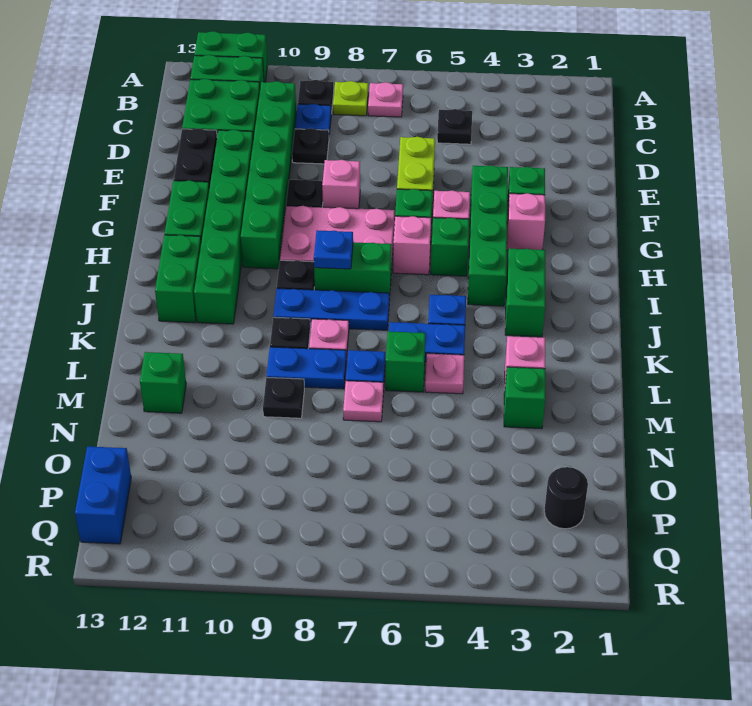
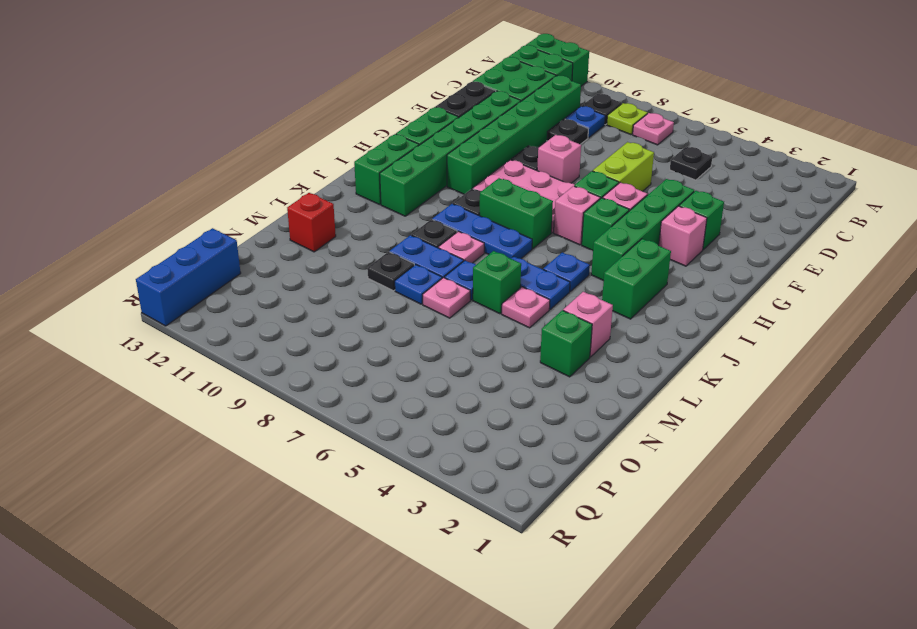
blue plate I8 level 2 -> blue plate M8 level 1
green brick M12 level 1 -> red brick M12 level 1
black round brick P2 level 1 -> none
blue brick P13:Q13 level 1 -> blue brick P13:R13 level 1

